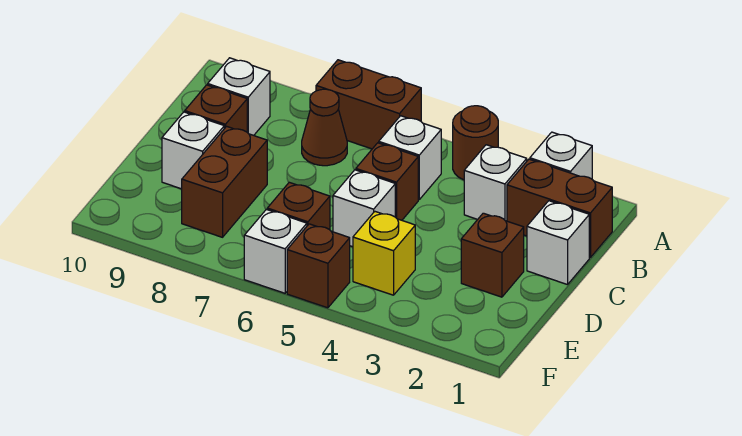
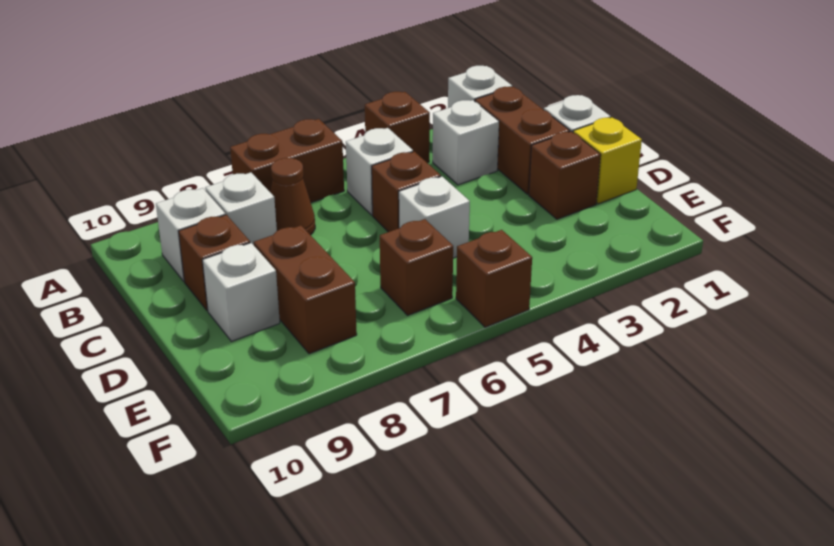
brown round brick A4 level 1 -> brown brick A4 level 1
brown brick B1:B2 level 1 -> brown brick B2:C2 level 1
yellow brick E4 level 1 -> yellow brick D1 level 1
white brick F6 level 1 -> white brick B8 level 1

